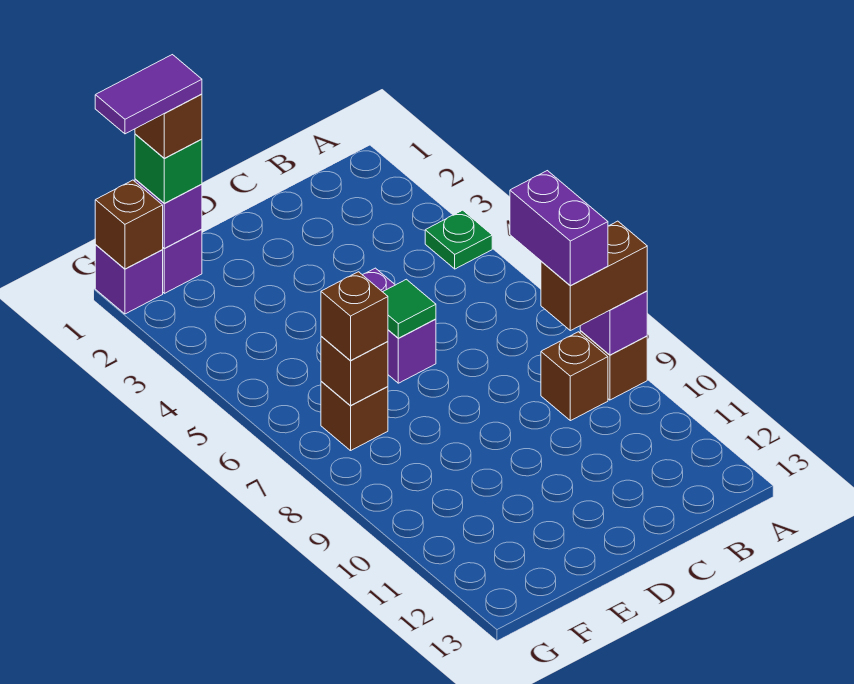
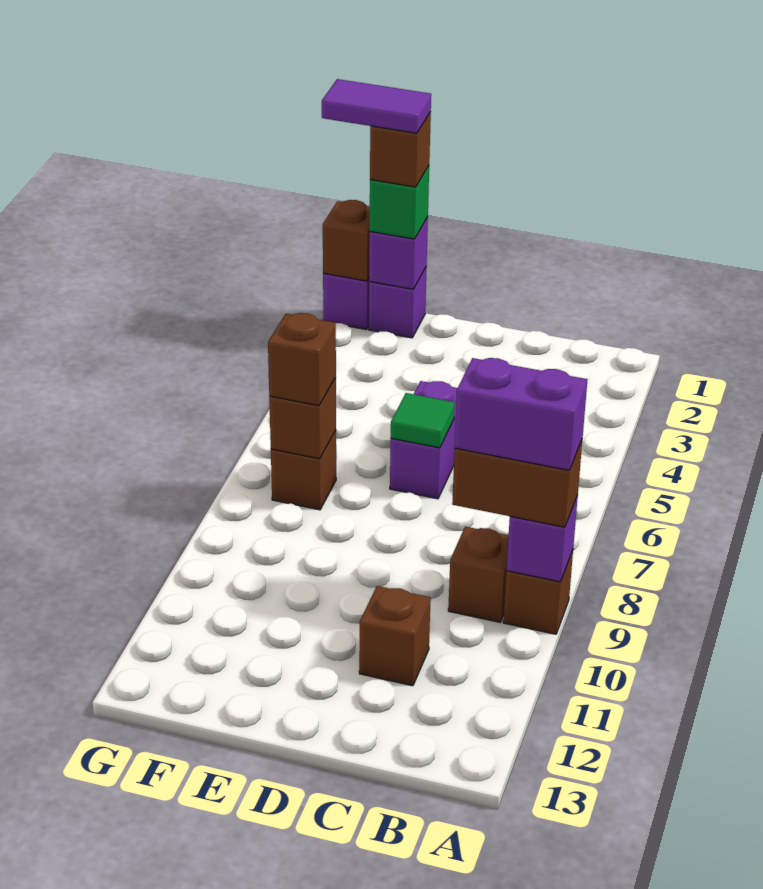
green plate A4 level 1 -> none
purple brick B8:B9 level 4 -> purple brick A9:B9 level 4
none -> brown brick C11 level 1

